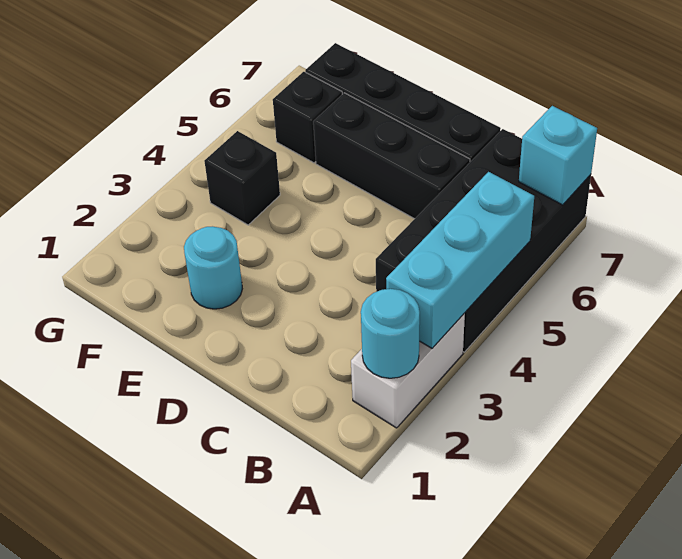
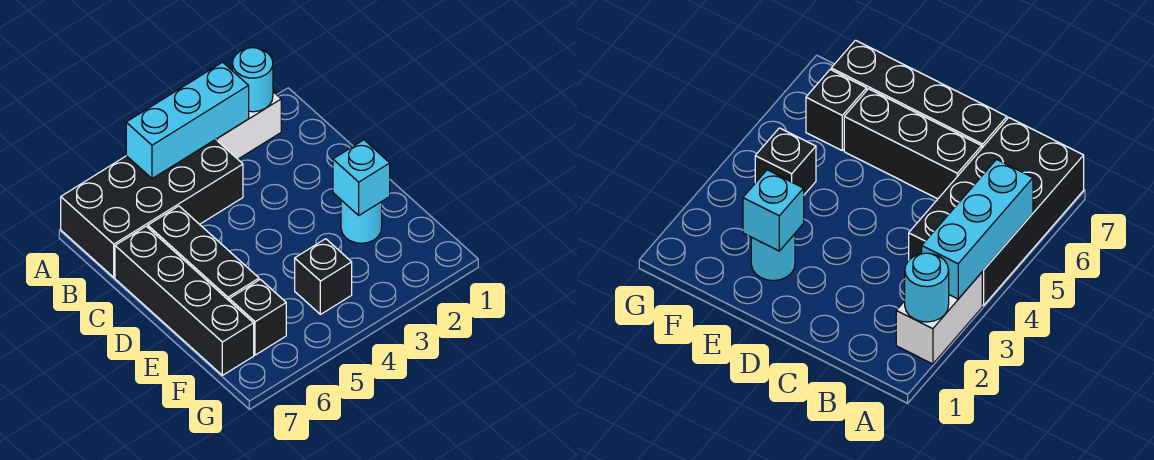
cyan brick A7 level 2 -> cyan brick E2 level 2

